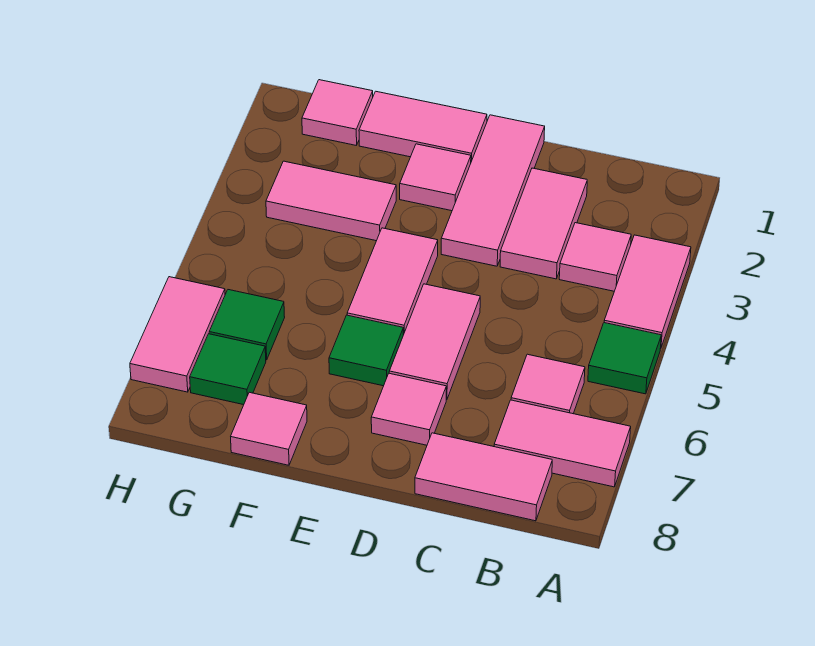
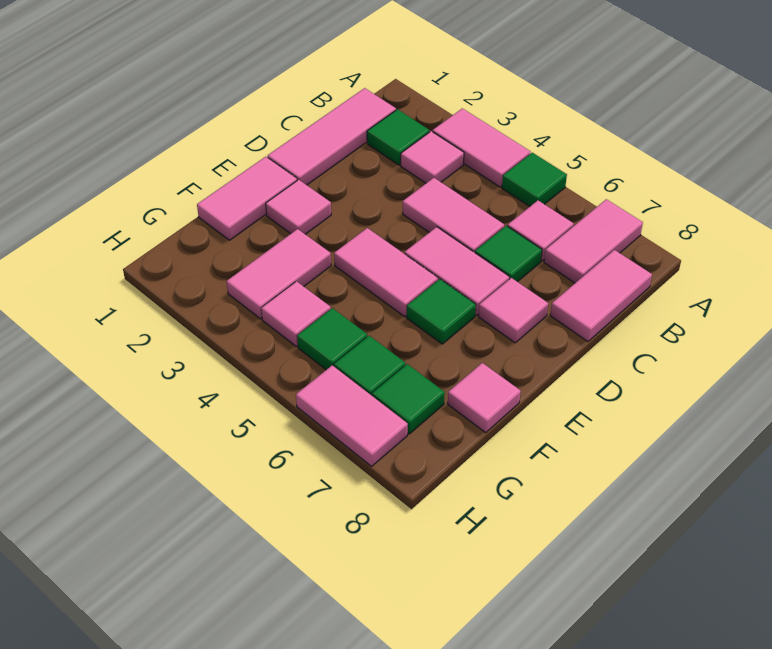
none -> green tile B2 level 1
pink tile C2:C3 level 1 -> pink tile C4:C5 level 1
none -> green tile C6 level 1
pink tile D1:D3 level 1 -> pink tile B1:D1 level 1
pink tile G1 level 1 -> pink tile G4 level 1
none -> green tile G5 level 1

